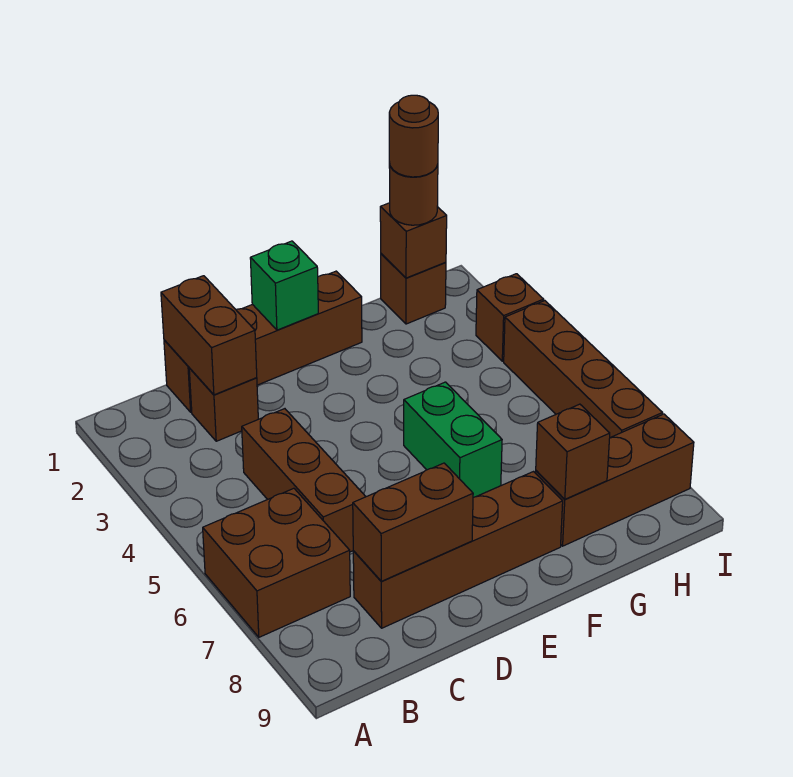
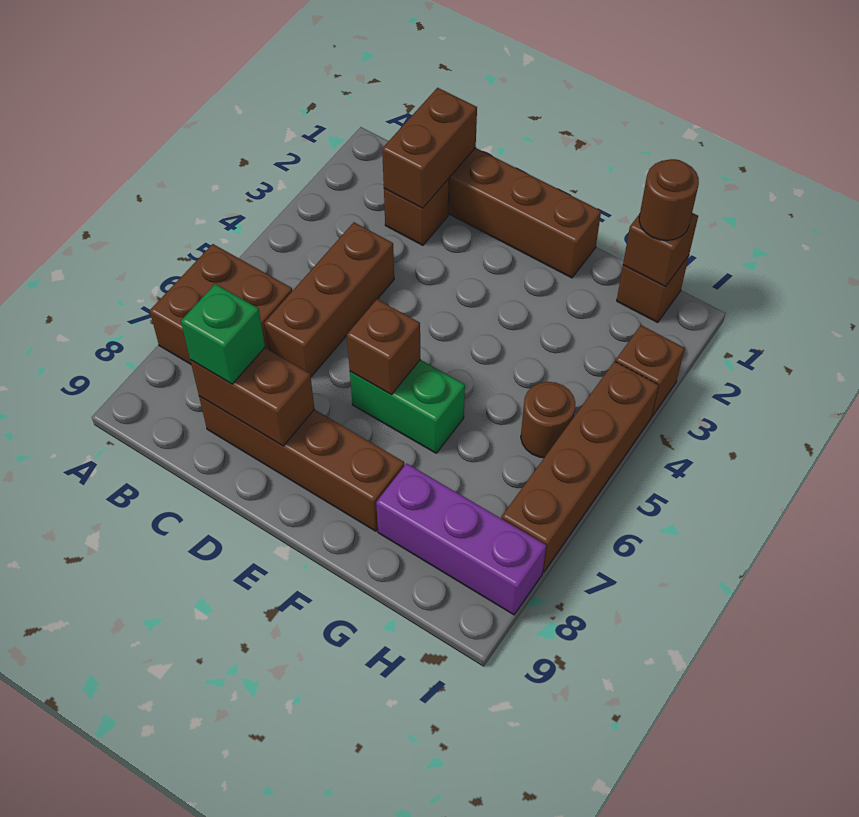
green brick E1 level 2 -> green brick C8 level 3
green brick F5:F6 level 1 -> green brick E6:F6 level 1
brown brick G8:I8 level 1 -> purple brick G8:I8 level 1
brown brick G8 level 2 -> brown brick E6 level 2
brown round brick H1 level 4 -> brown round brick H5 level 1

